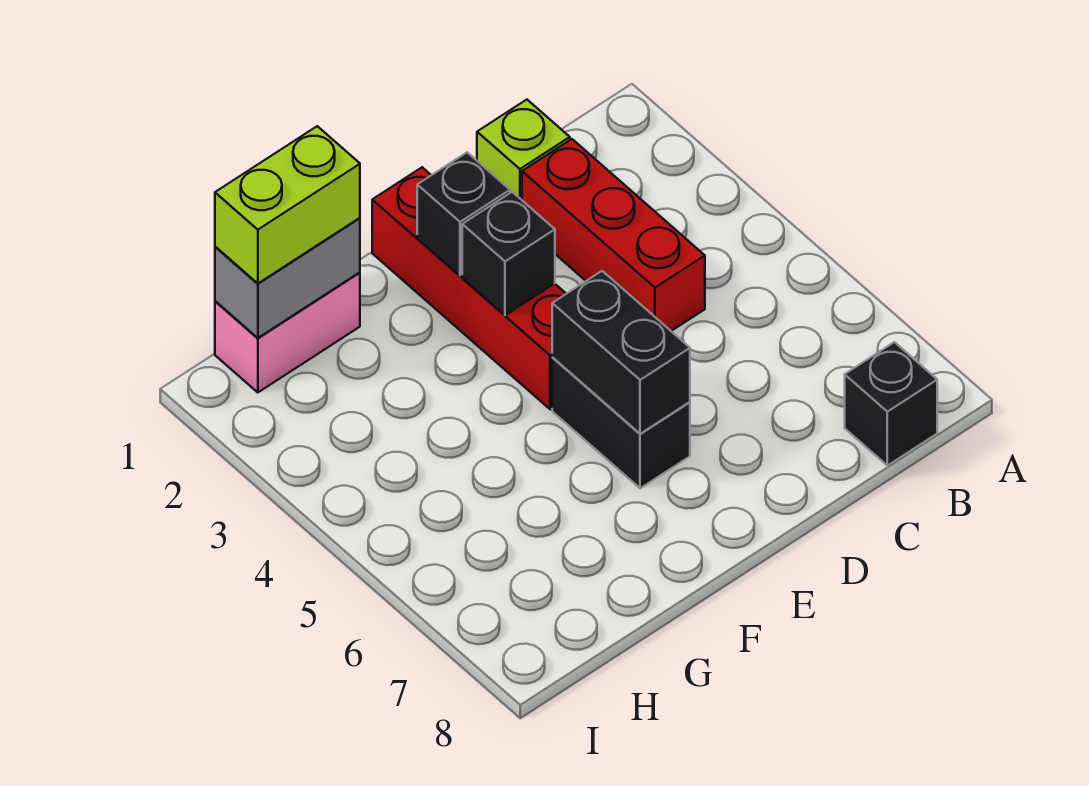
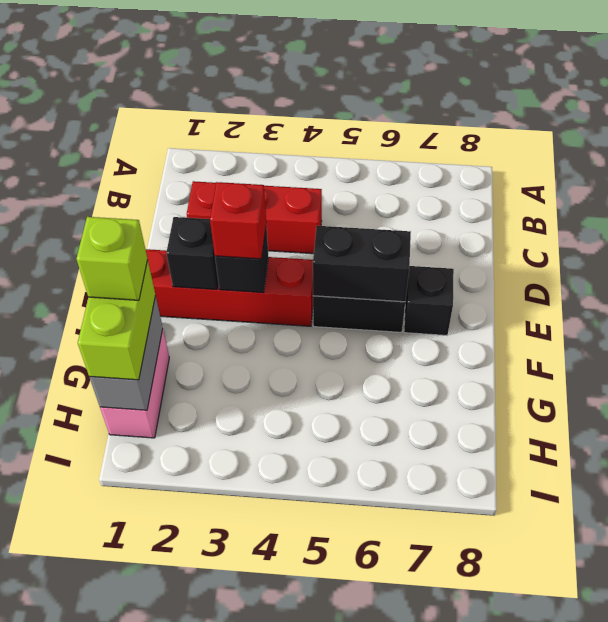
black brick B8 level 1 -> black brick E7 level 1
lime brick C1 level 1 -> lime brick G1 level 4
none -> red brick E3 level 3

